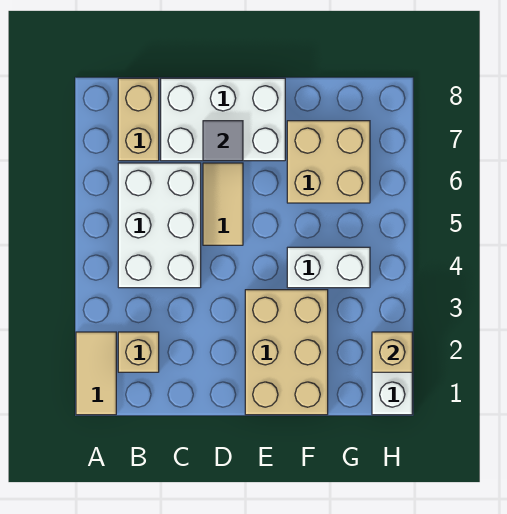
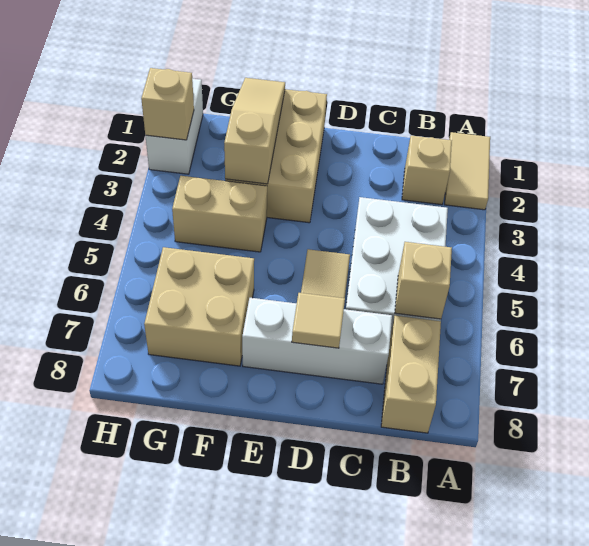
none -> tan brick B6 level 2
white brick C7:E8 level 1 -> white brick C7:E7 level 1
grey tile D7 level 2 -> tan tile D7 level 2
none -> tan slope F1:F3 level 2 top 3
white brick F4:G4 level 1 -> tan brick F4:G4 level 1

